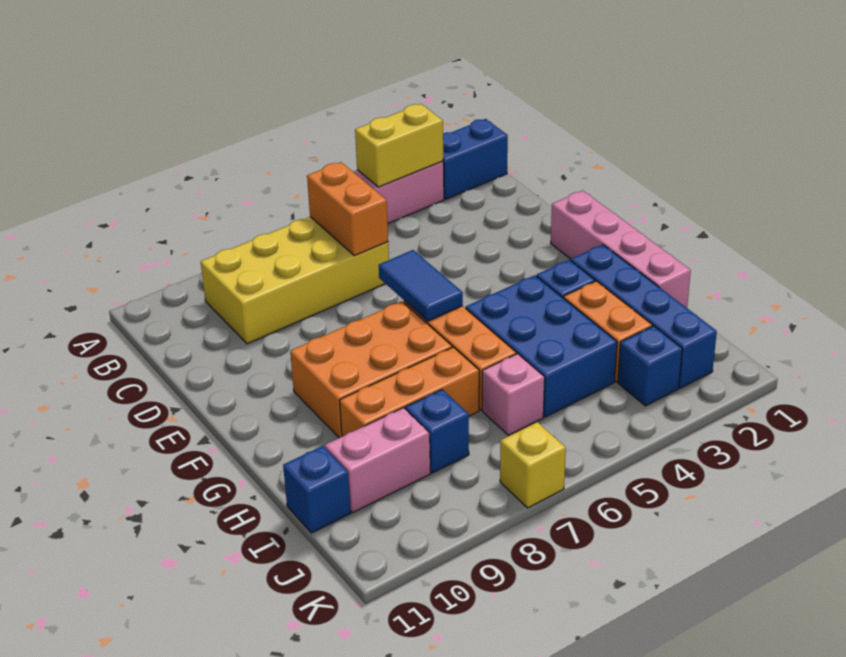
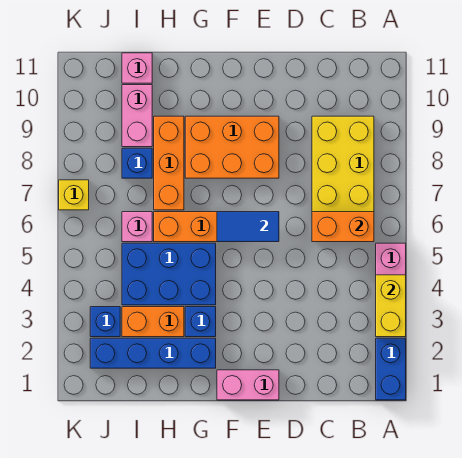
pink brick E1:H1 level 1 -> pink brick E1:F1 level 1
orange brick F7:G9 level 1 -> orange brick E8:G9 level 1
blue brick I11 level 1 -> pink brick I11 level 1

